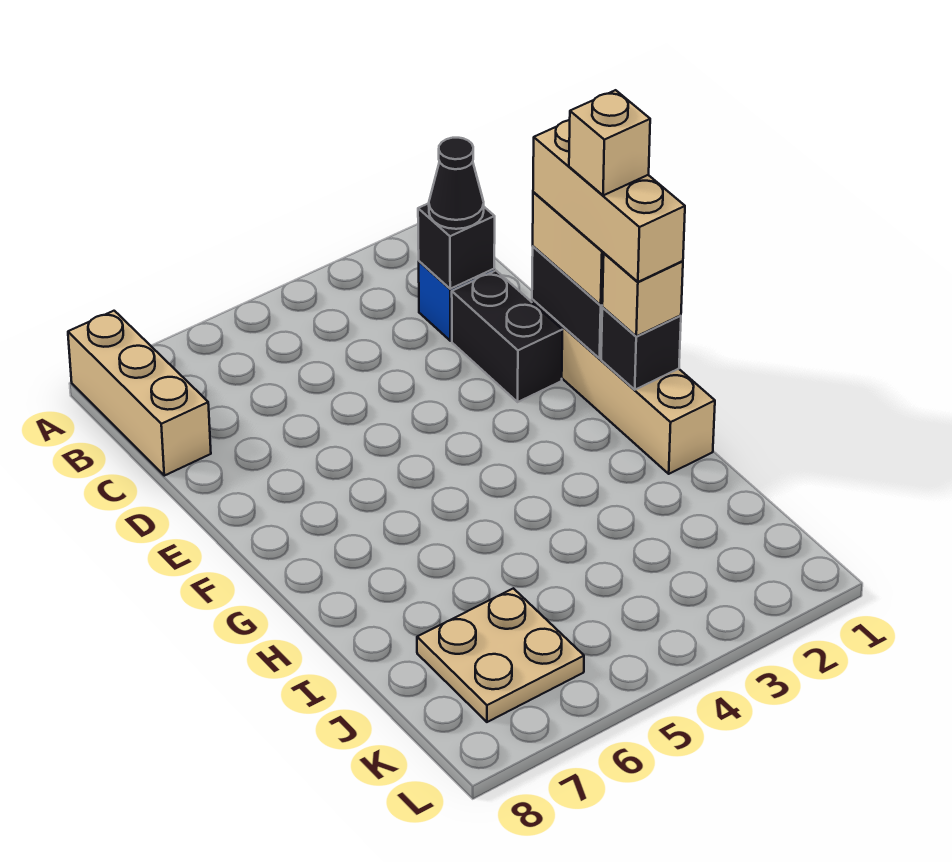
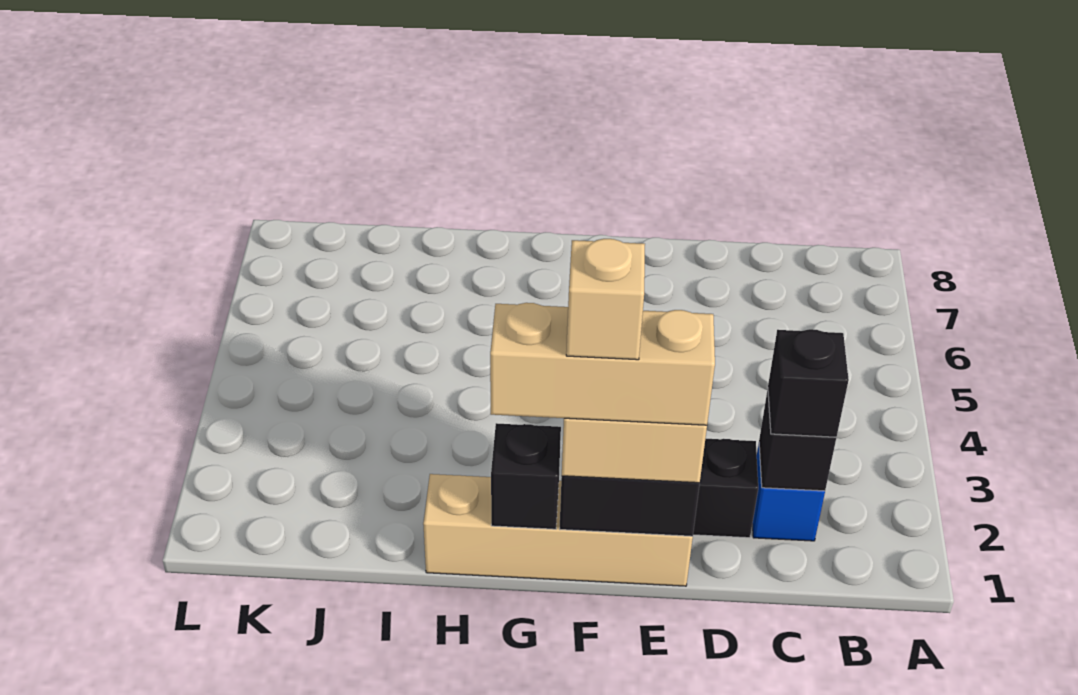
tan brick A8:C8 level 1 -> none
black cone C2 level 3 -> black brick C2 level 3
tan brick G1 level 3 -> none
tan plate J6:K7 level 1 -> none

